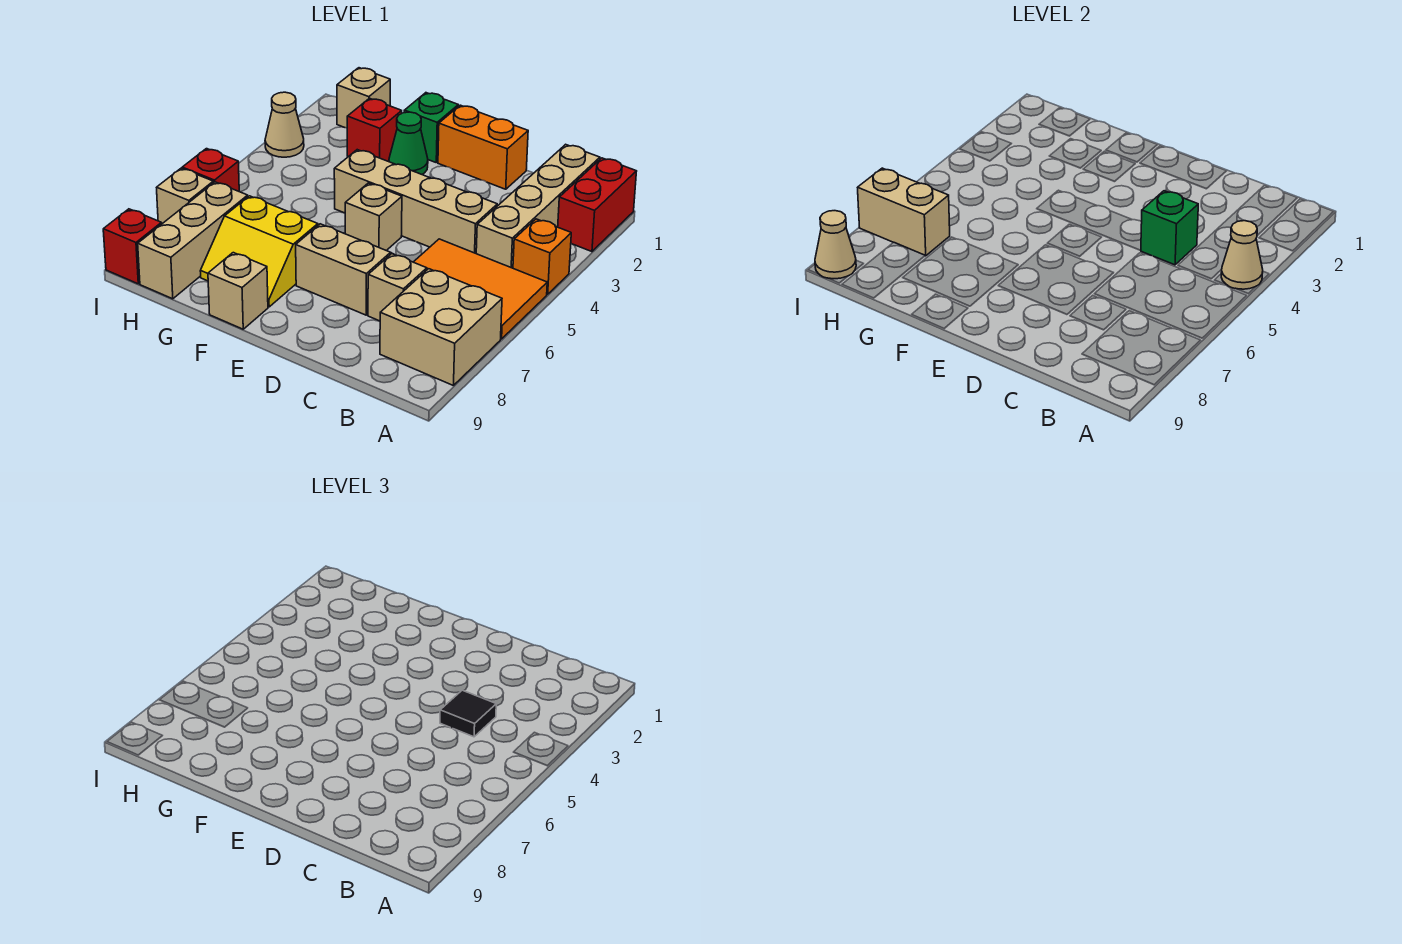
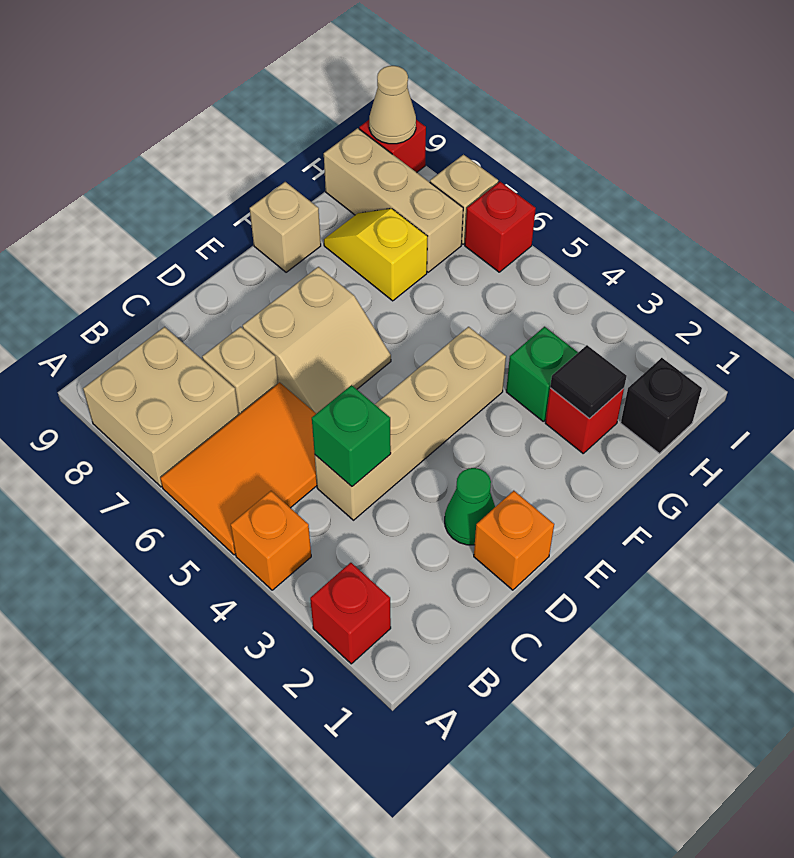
red brick A1:A2 level 1 -> red brick A2 level 1
tan cone A4 level 2 -> none
tan brick B1:B4 level 1 -> none
black tile C4 level 3 -> black tile G2 level 2
orange brick D1:E1 level 1 -> orange brick D1 level 1
tan brick E5 level 1 -> none
green brick F1 level 1 -> green brick G3 level 1
green cone F2 level 1 -> green cone D2 level 1
yellow slope F7:G8 level 1 top 7 -> yellow slope G7:G8 level 1 top 7
tan brick H1 level 1 -> black brick H1 level 1
tan brick H7:I7 level 2 -> none
tan cone I3 level 1 -> none

